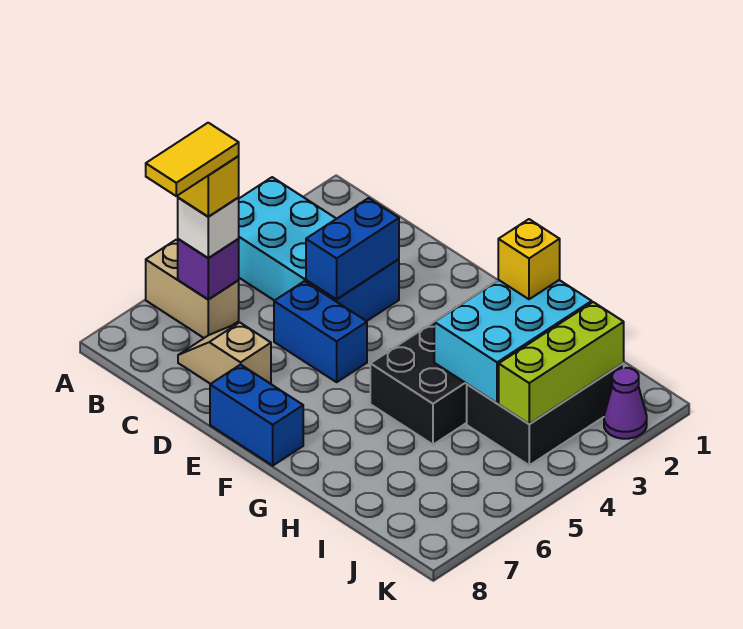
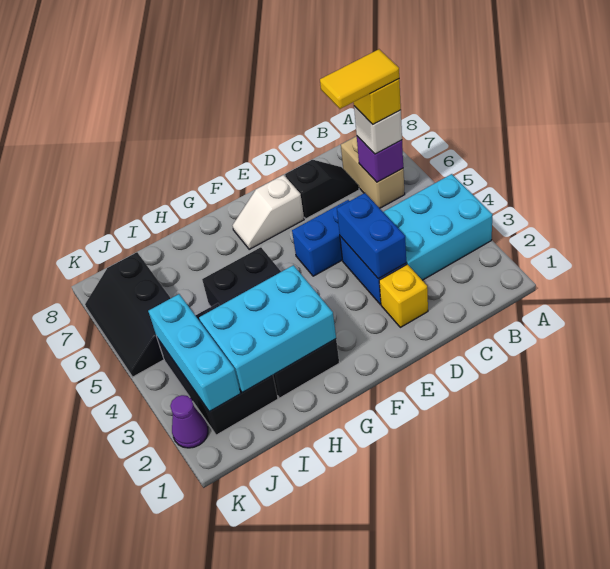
tan brick A6:B6 level 1 -> tan brick B6:B7 level 1
yellow tile B6:B7 level 5 -> yellow tile B6:C6 level 5
tan slope C7:D7 level 1 top D -> black slope C7:D7 level 1 top D
none -> white slope E7:F7 level 1 top E
blue brick E8:F8 level 1 -> none
cyan brick H2:I4 level 2 -> cyan brick G2:I3 level 2
yellow brick H2 level 3 -> yellow brick D2 level 1
lime brick J2:J4 level 2 -> cyan brick J2:J4 level 2
none -> black slope J5:K7 level 1 top J

